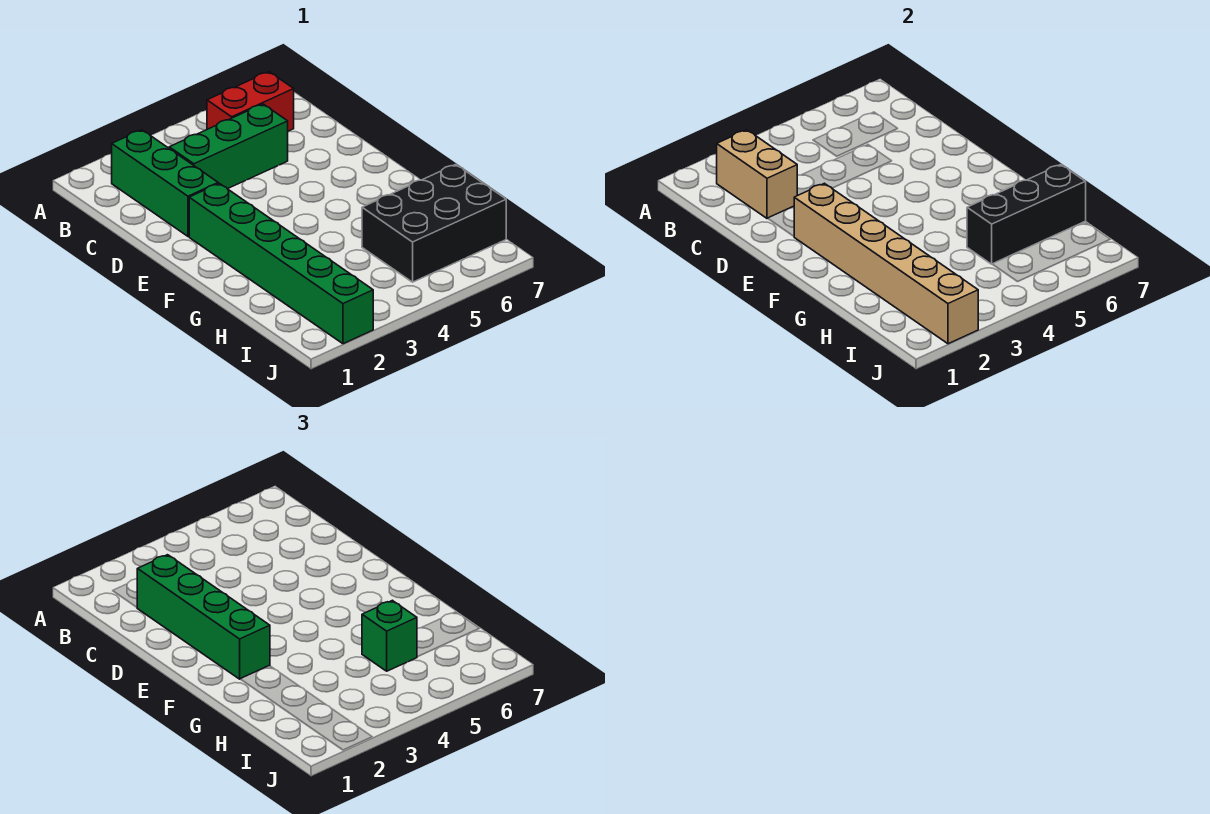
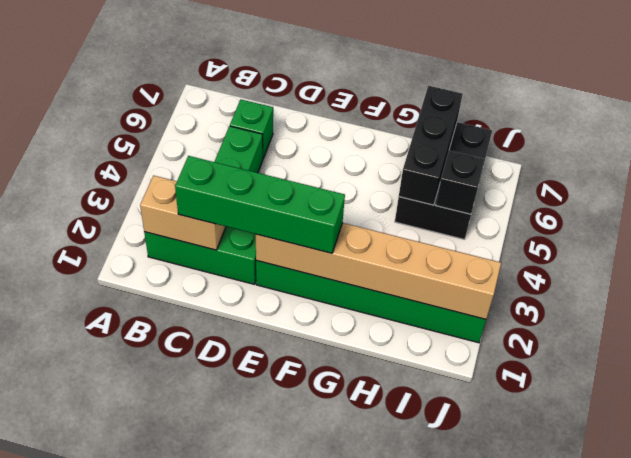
red brick B5:B6 level 1 -> none
green brick H5 level 3 -> green brick C6 level 1
none -> black brick I5 level 2

